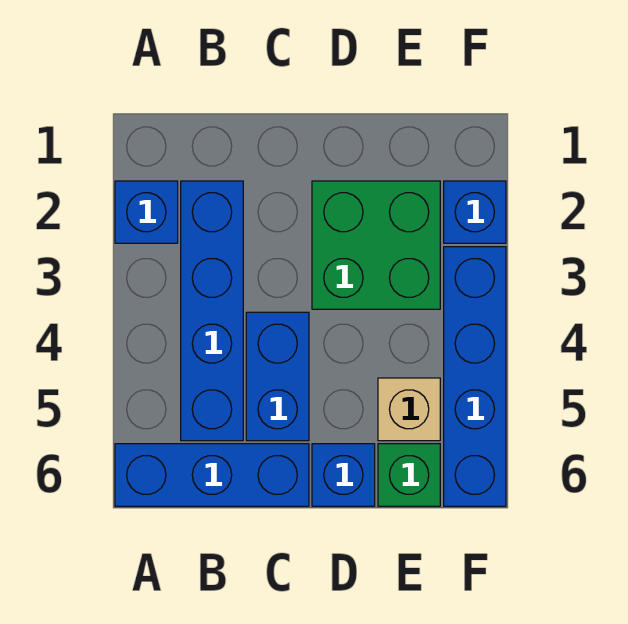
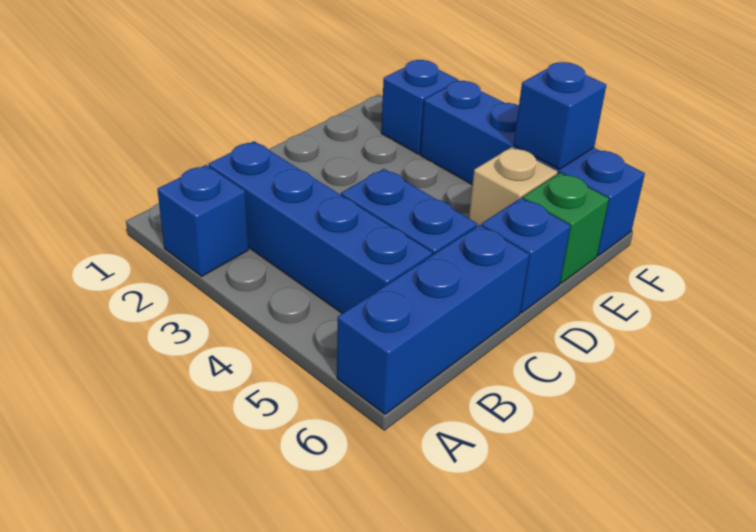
green brick D2:E3 level 1 -> none
none -> blue brick F5 level 2

